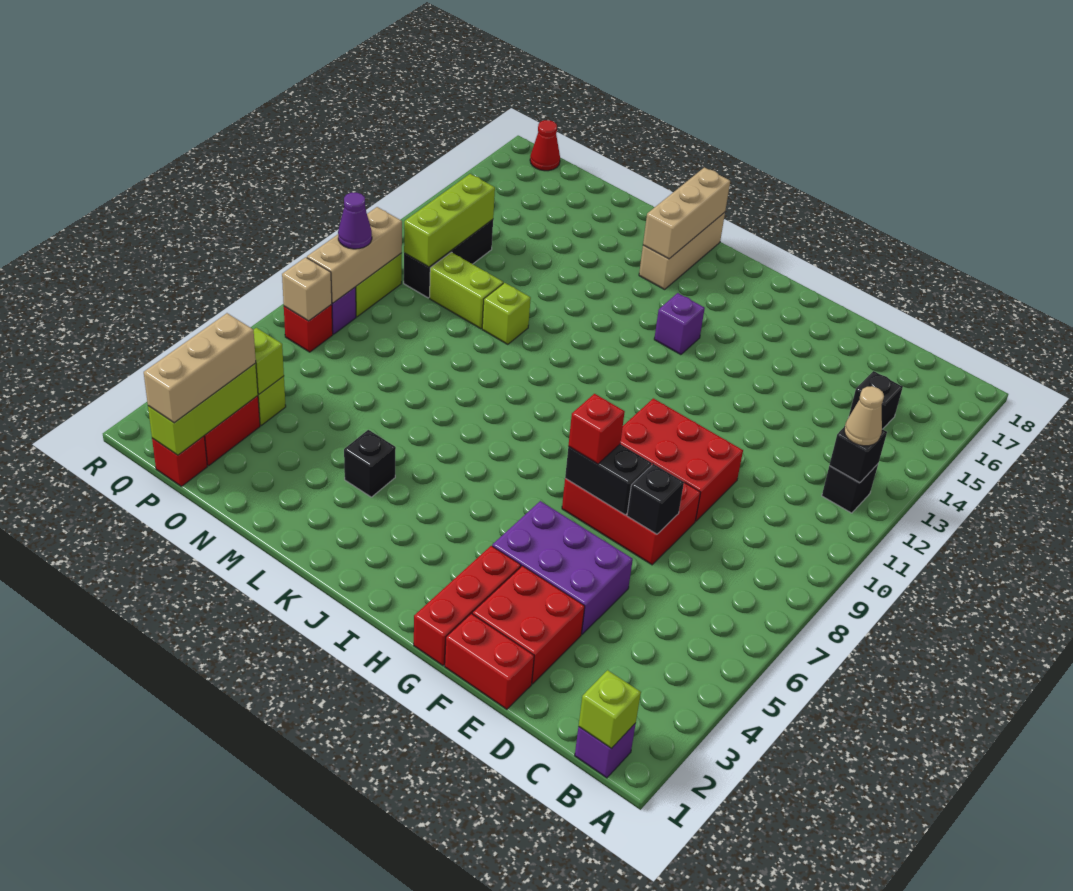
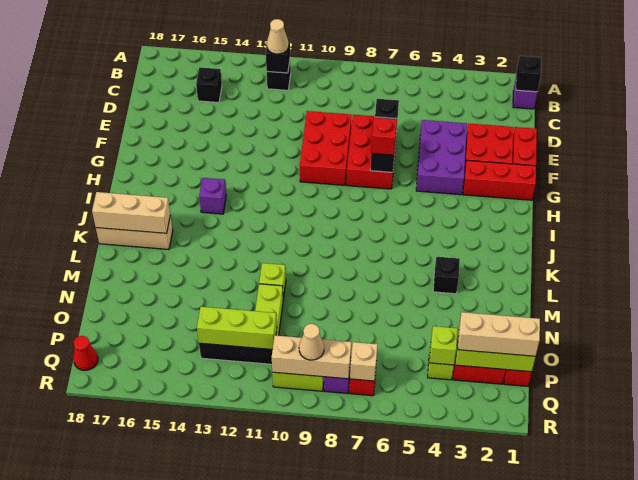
lime brick B1 level 2 -> black brick B1 level 2
purple cone Q9 level 3 -> tan cone Q9 level 3

